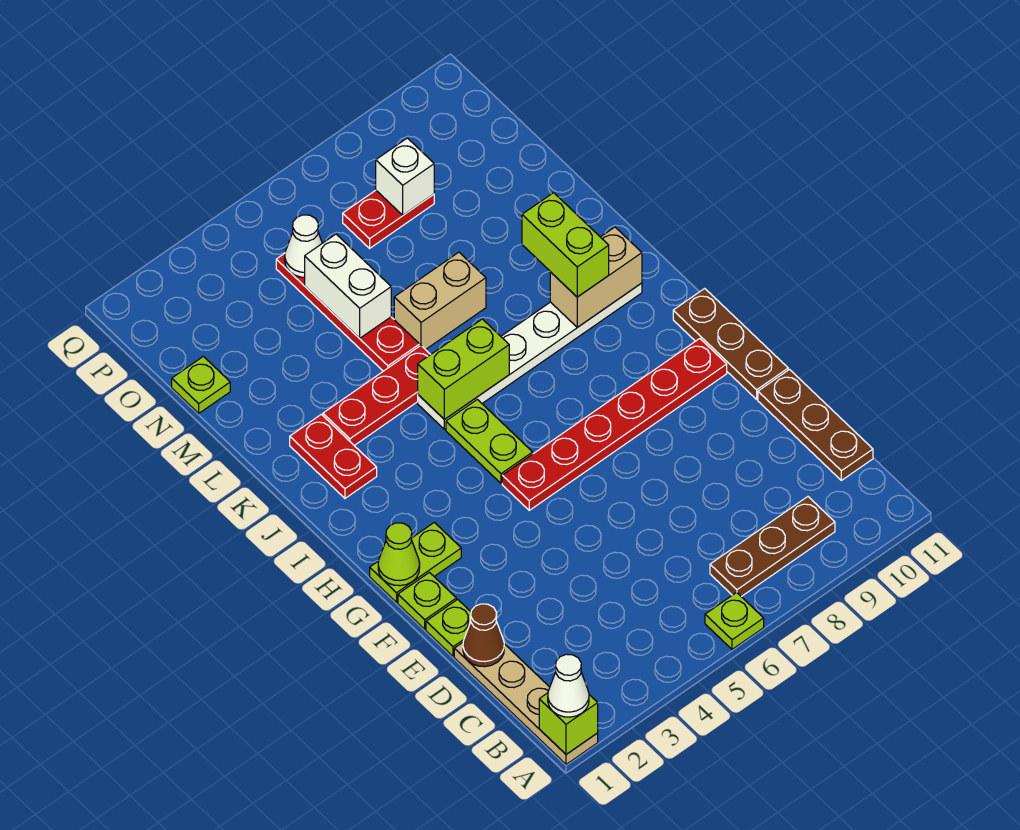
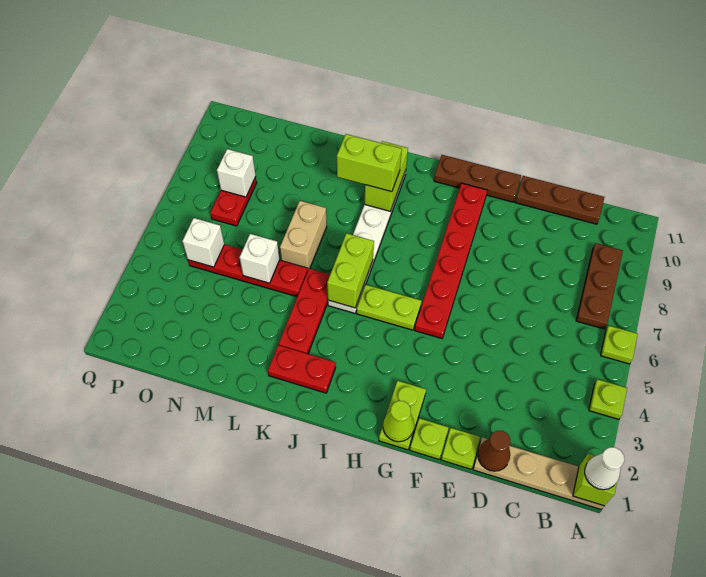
tan brick J9:J10 level 2 -> lime brick J9:J10 level 2
white brick M5:N5 level 2 -> white brick M5 level 2
lime plate N1 level 1 -> lime plate A4 level 1
white cone O5 level 2 -> white brick O5 level 2

